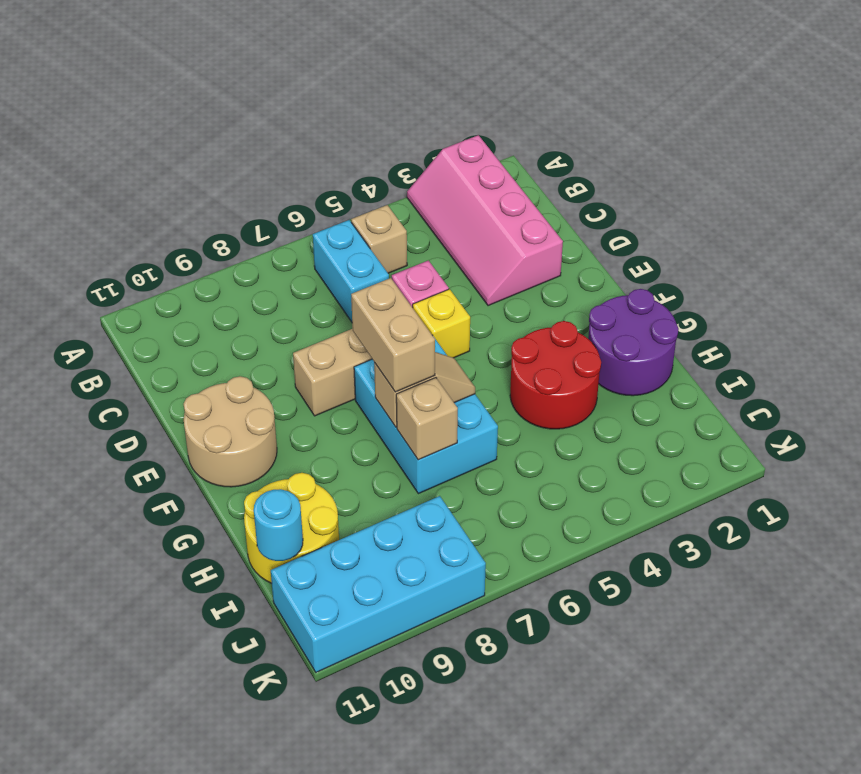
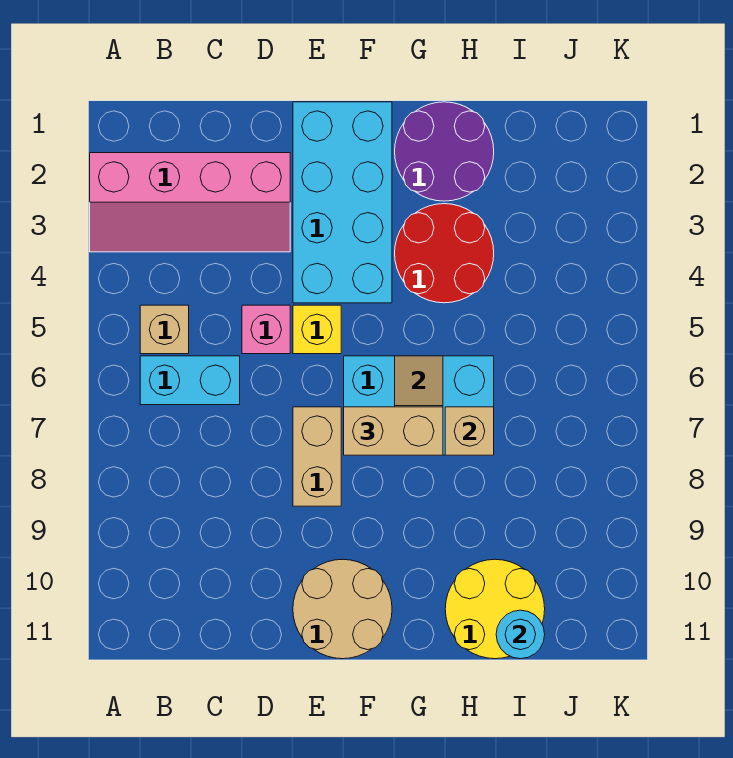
cyan brick J8:K11 level 1 -> cyan brick E1:F4 level 1

